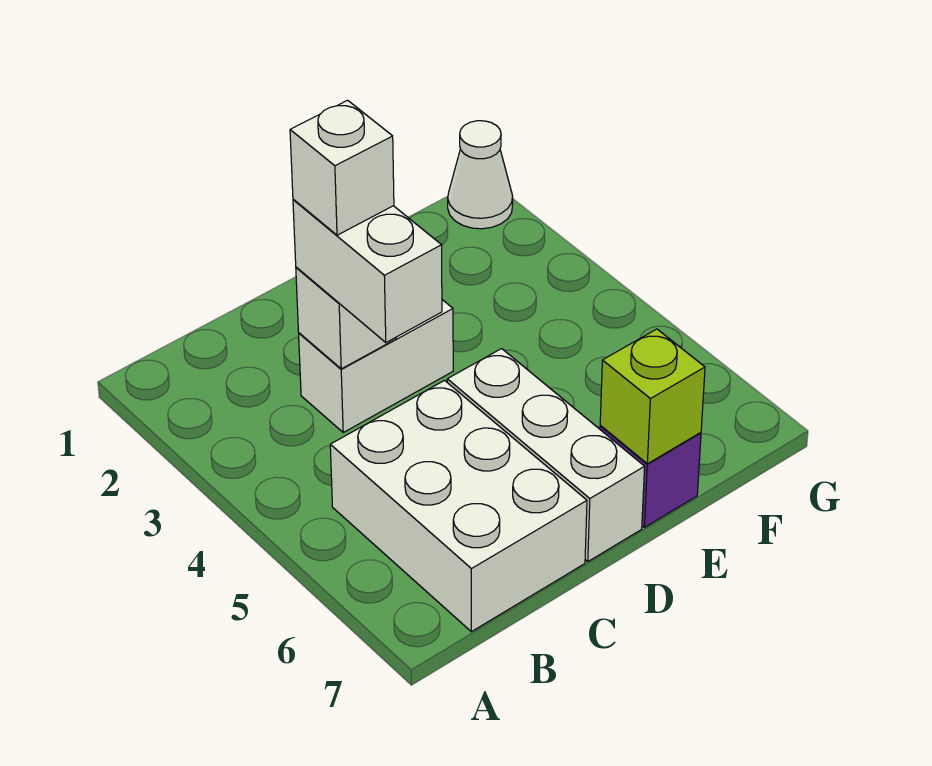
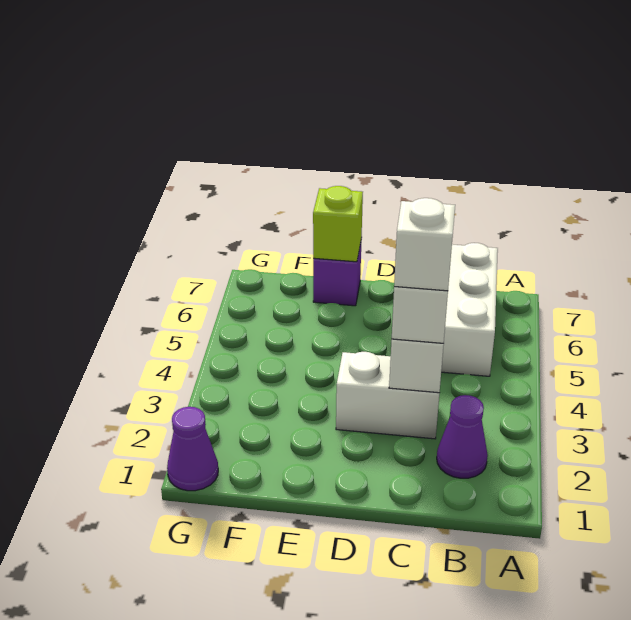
none -> purple cone B2 level 1
white brick D5:D7 level 1 -> none
white cone G1 level 1 -> purple cone G1 level 1

